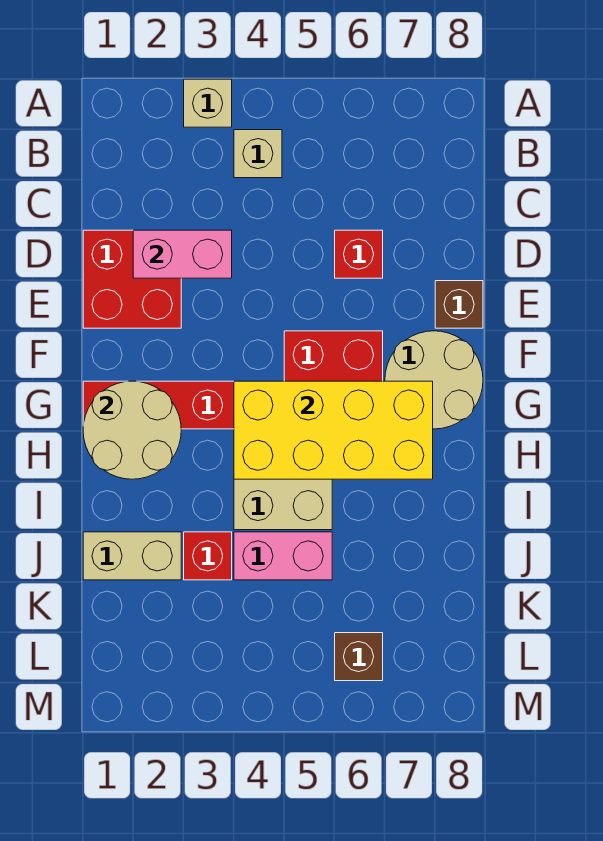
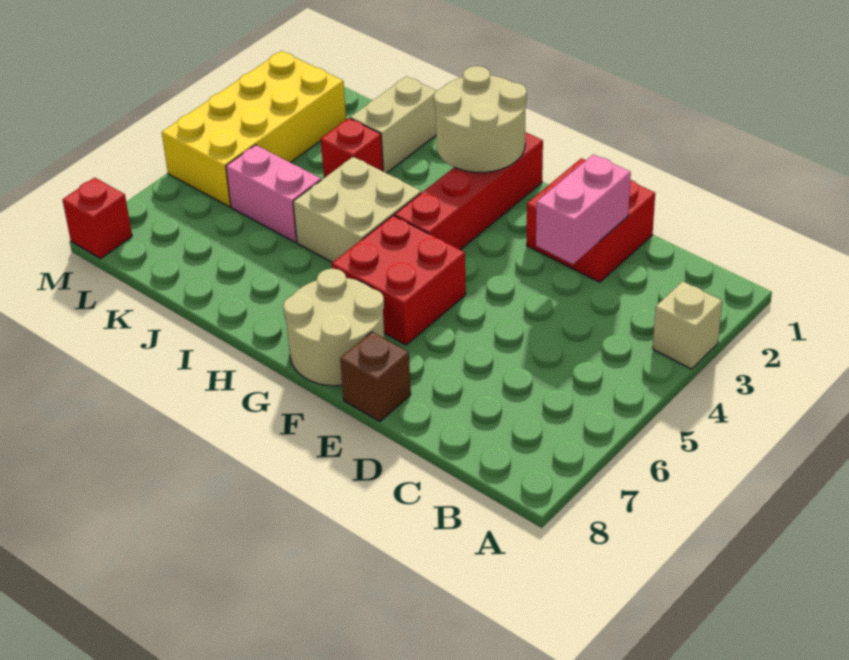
tan brick B4 level 1 -> none
red brick D6 level 1 -> red brick M8 level 1
yellow brick G4:H7 level 2 -> yellow brick L2:M5 level 1
pink brick J4:J5 level 1 -> pink brick J5:K5 level 1
brown brick L6 level 1 -> none

